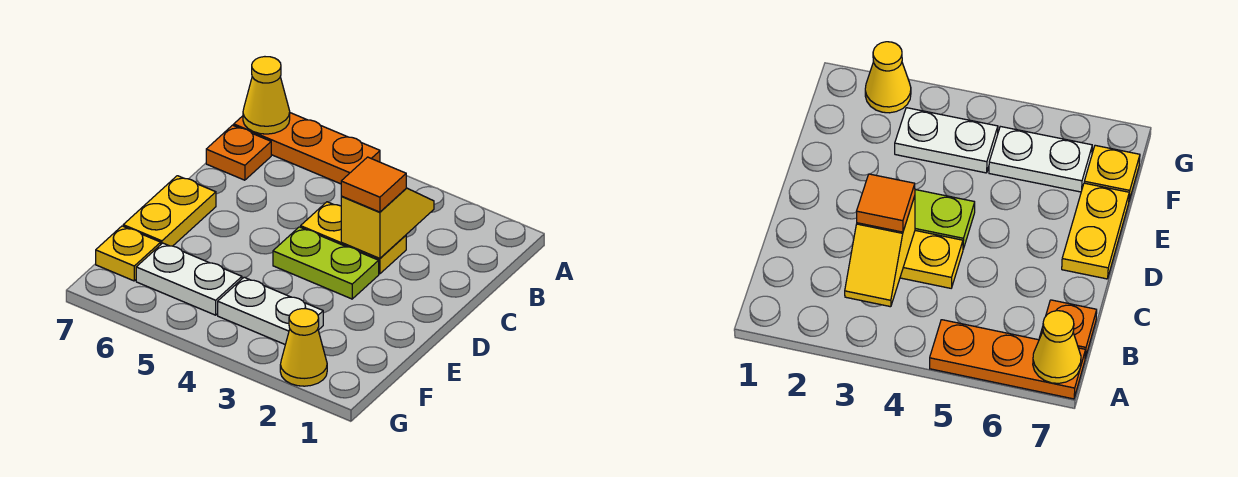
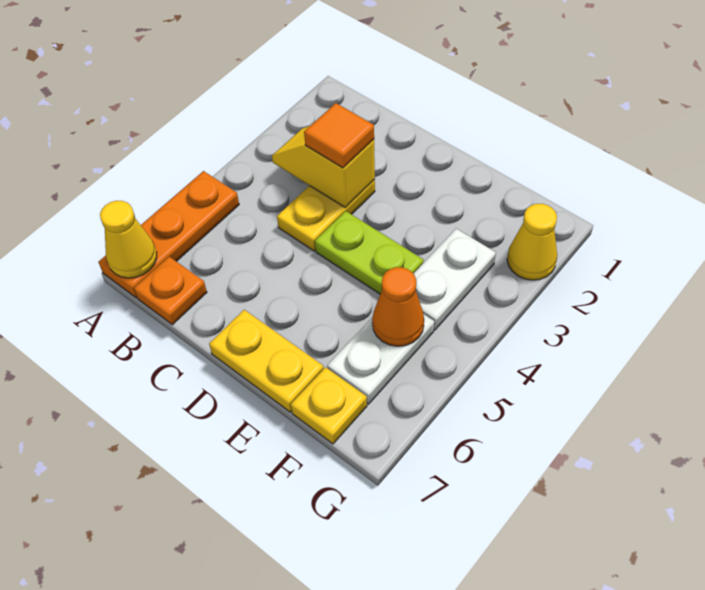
lime plate D3:D4 level 1 -> lime plate D4:E4 level 1
none -> orange cone F5 level 2

